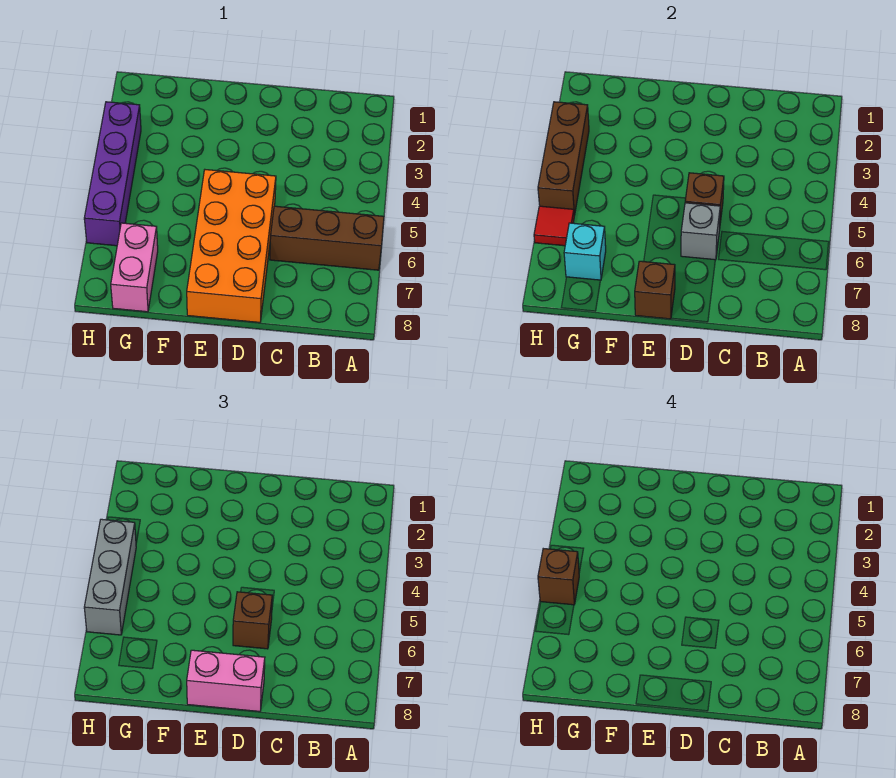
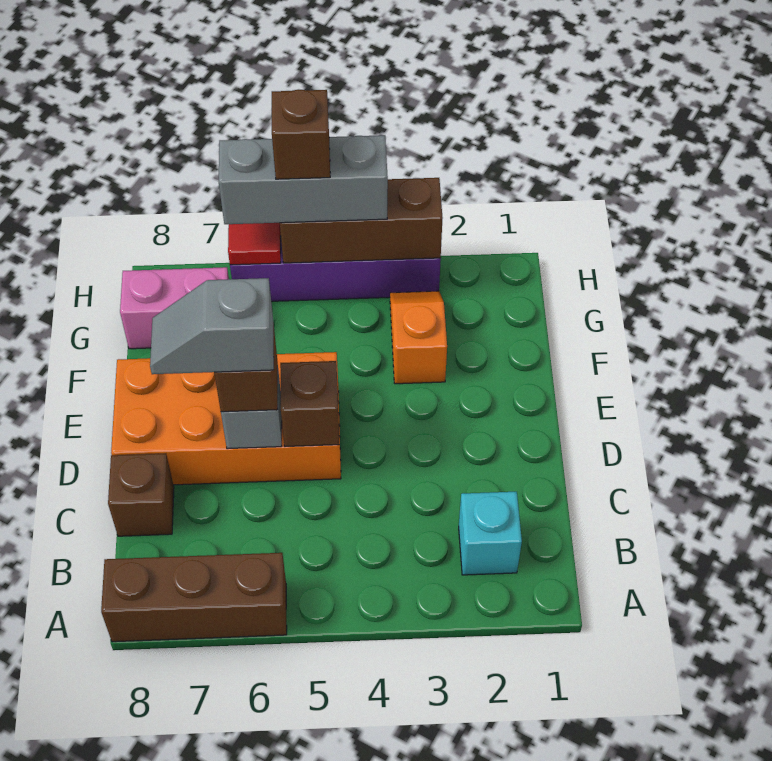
brown brick A6:C6 level 1 -> brown brick A6:A8 level 1
none -> grey slope D6:D7 level 4 top 6
pink brick D8:E8 level 3 -> none
brown brick E8 level 2 -> brown brick C8 level 1
none -> orange slope F3:G3 level 1 top F
cyan brick G7 level 2 -> cyan brick B2 level 1

